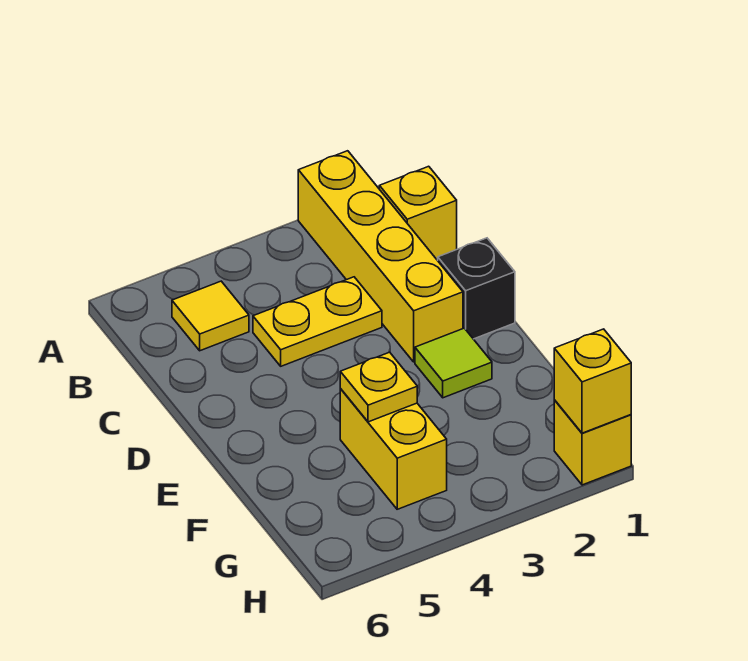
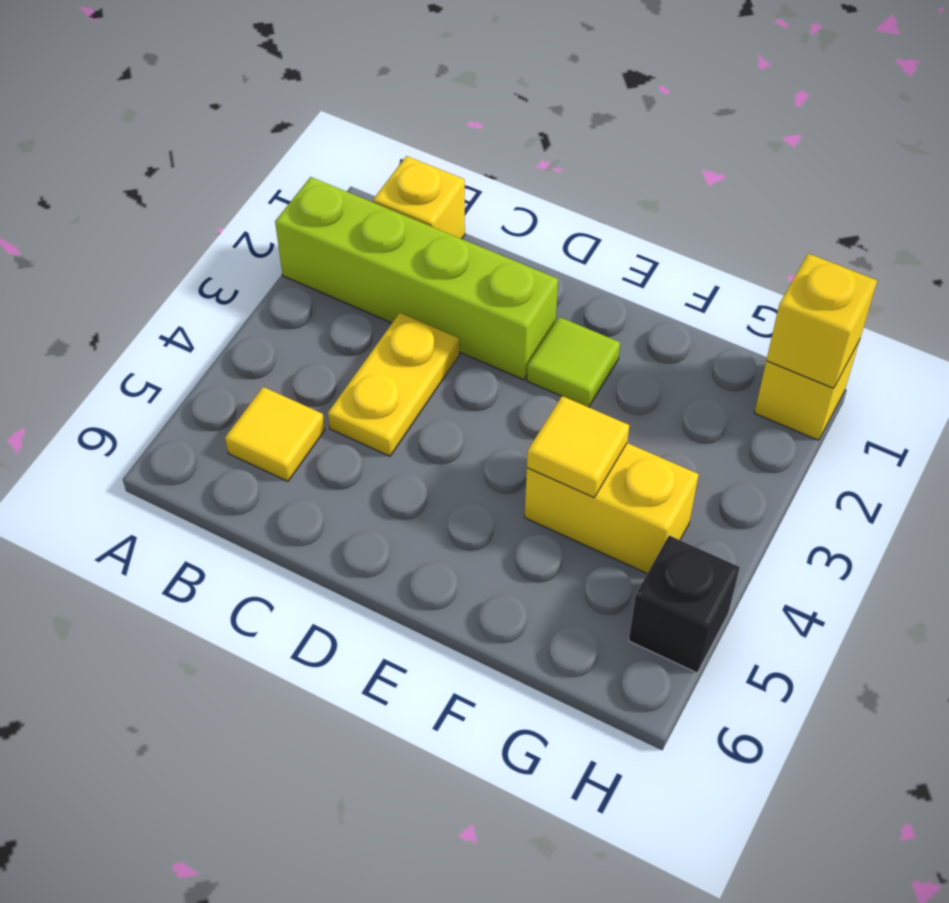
yellow brick A2:D2 level 1 -> lime brick A2:D2 level 1
black brick D1 level 1 -> black brick H5 level 1
yellow plate F4 level 2 -> yellow tile F4 level 2

